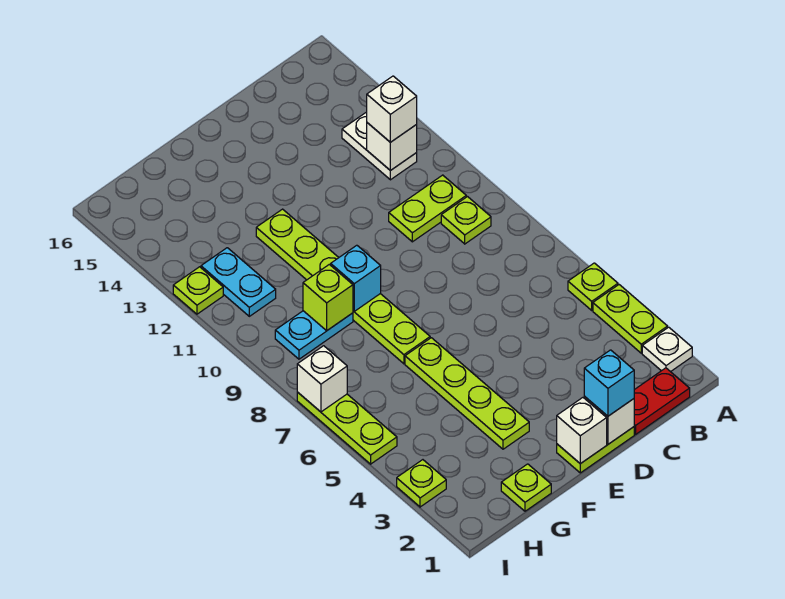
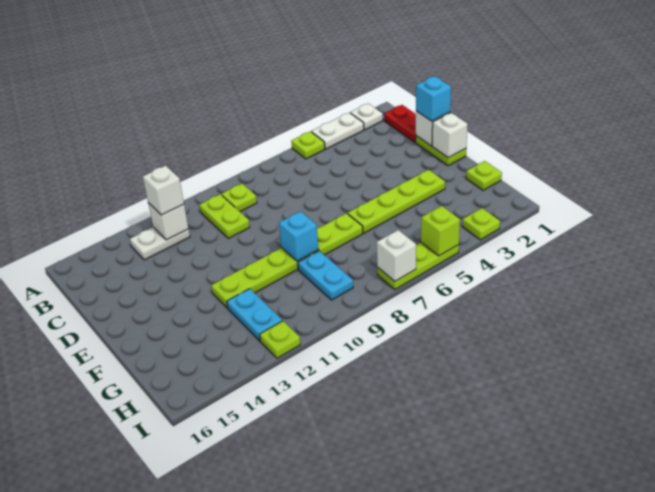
lime plate A3:A4 level 1 -> white plate A3:A4 level 1
lime brick G9 level 2 -> lime brick I5 level 2
cyan plate H11:H12 level 1 -> cyan plate G12:H12 level 1

